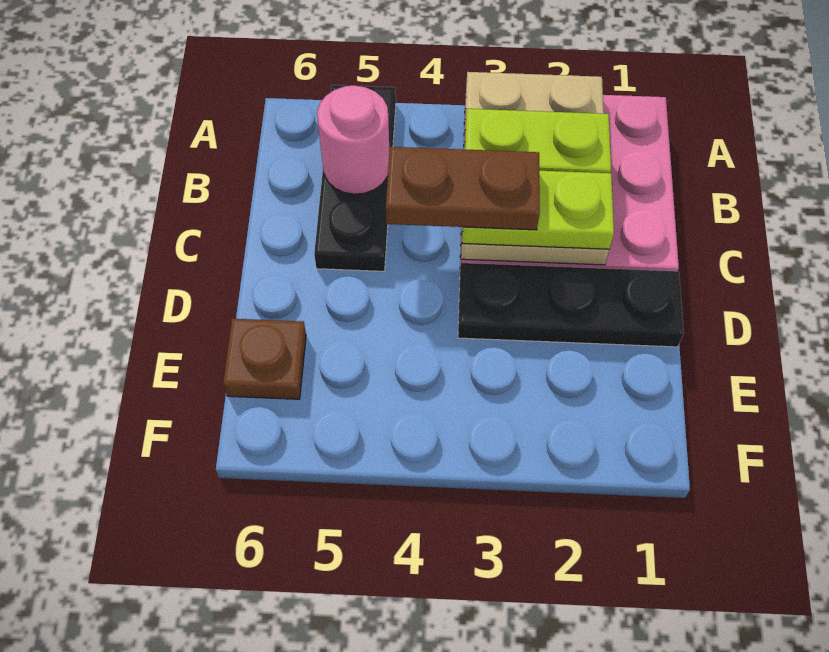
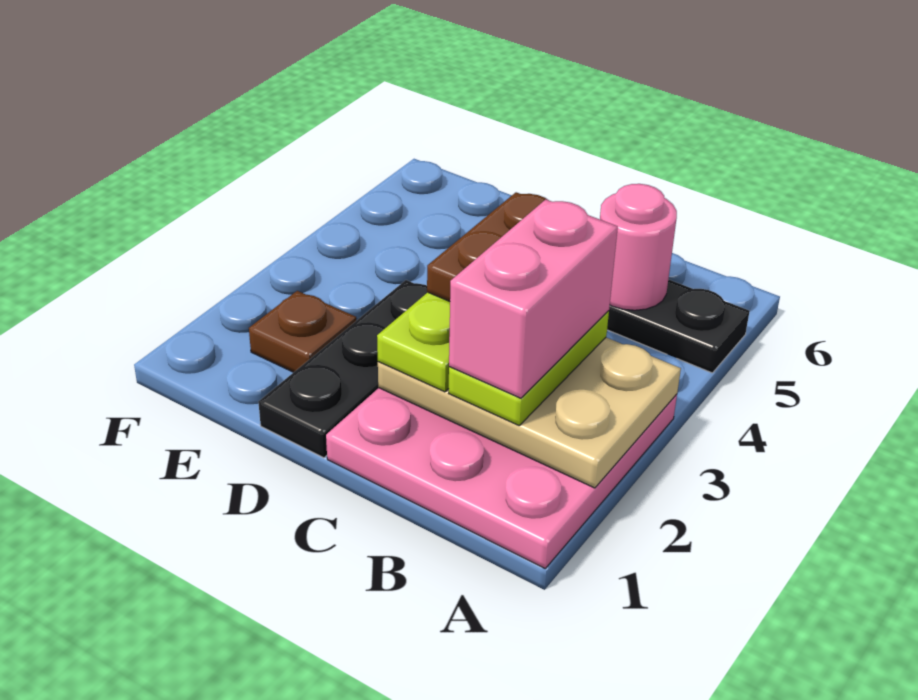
none -> pink brick B2:B3 level 4
brown plate E6 level 1 -> brown plate E2 level 1

